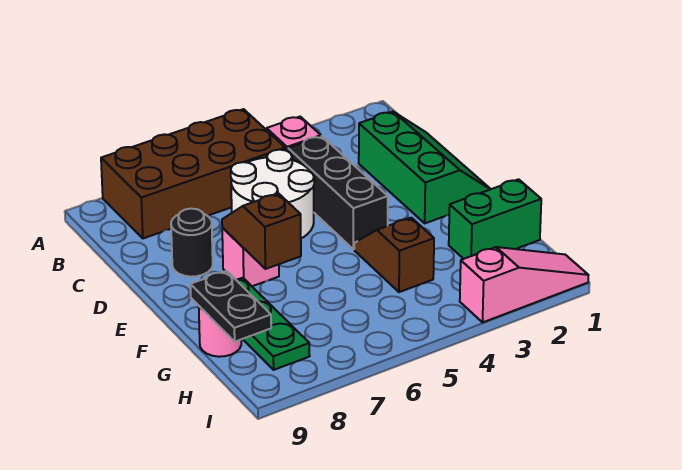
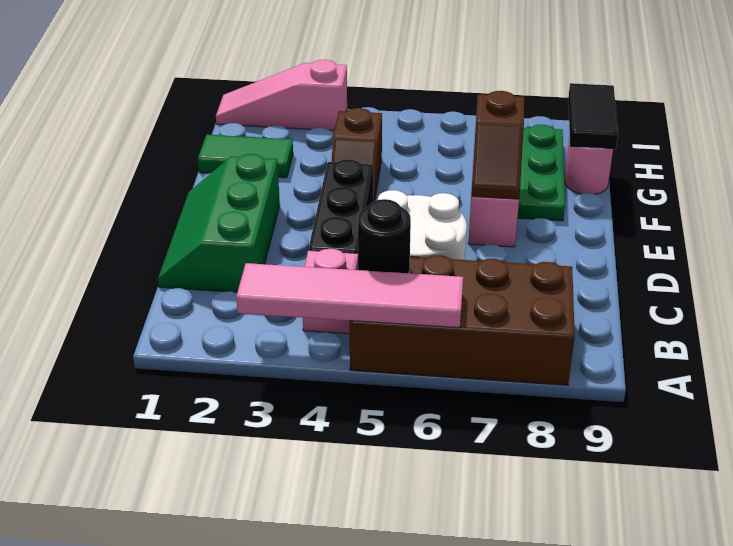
none -> pink tile A3:A6 level 2
black round brick D8 level 1 -> black round brick B5 level 2
green brick G1:G2 level 1 -> green tile G1:G2 level 1
black plate G9:H9 level 2 -> black tile G9:H9 level 2

